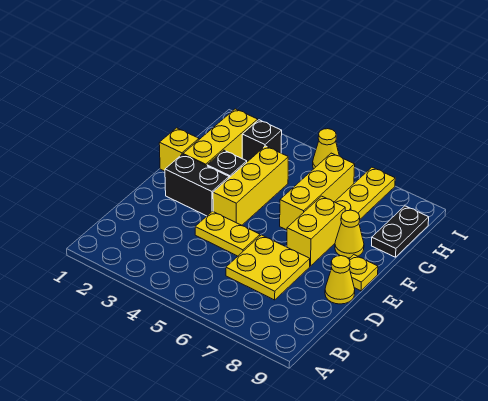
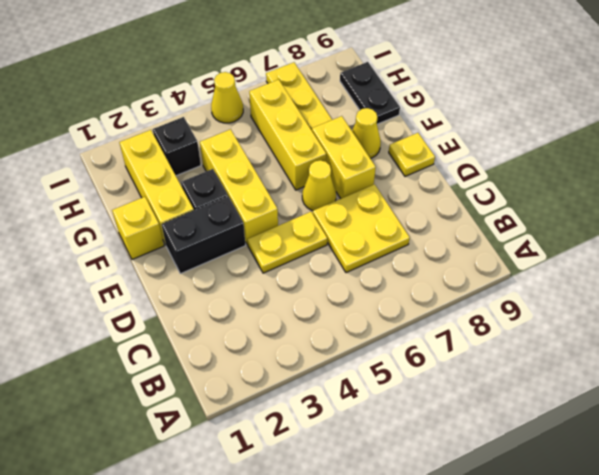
yellow cone D9 level 1 -> yellow cone E6 level 1

